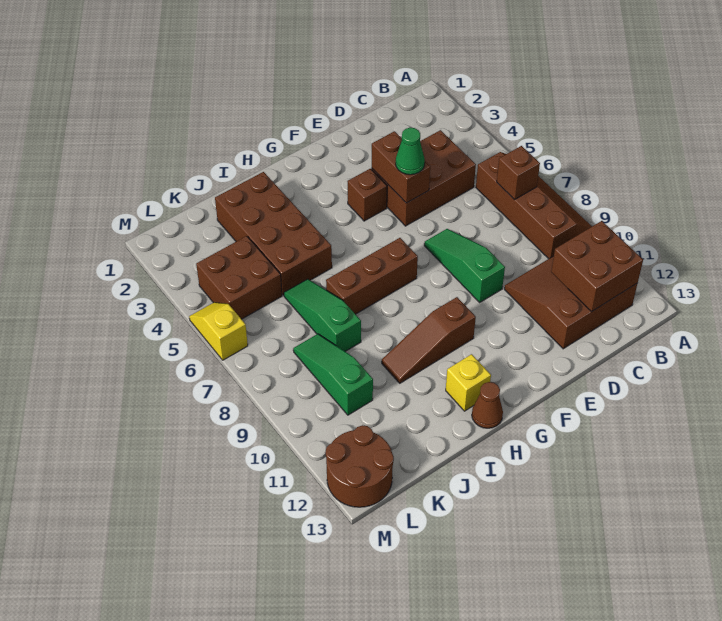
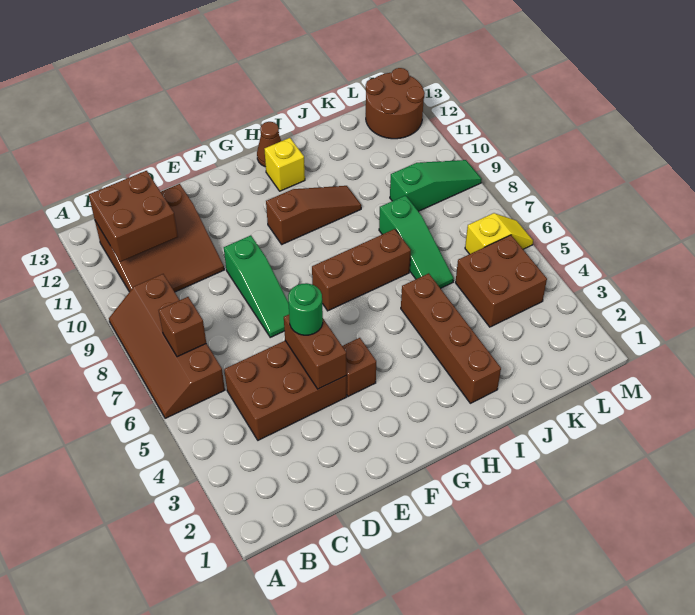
green cone E5 level 3 -> green round brick E5 level 3
brown brick I2:J5 level 1 -> brown brick I2:I5 level 1
green slope K8:K10 level 1 top 10 -> green slope K9:M9 level 1 top K
yellow slope M5:M6 level 1 top 6 -> yellow slope L6:M6 level 1 top L

